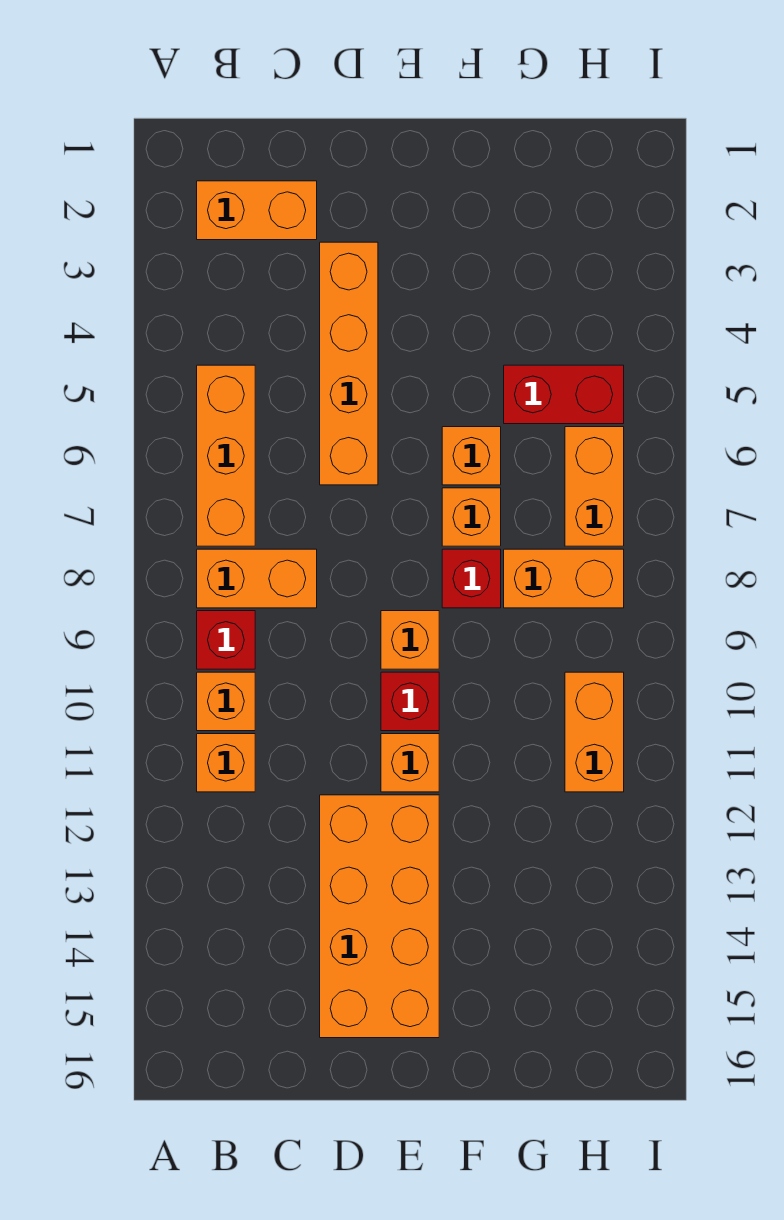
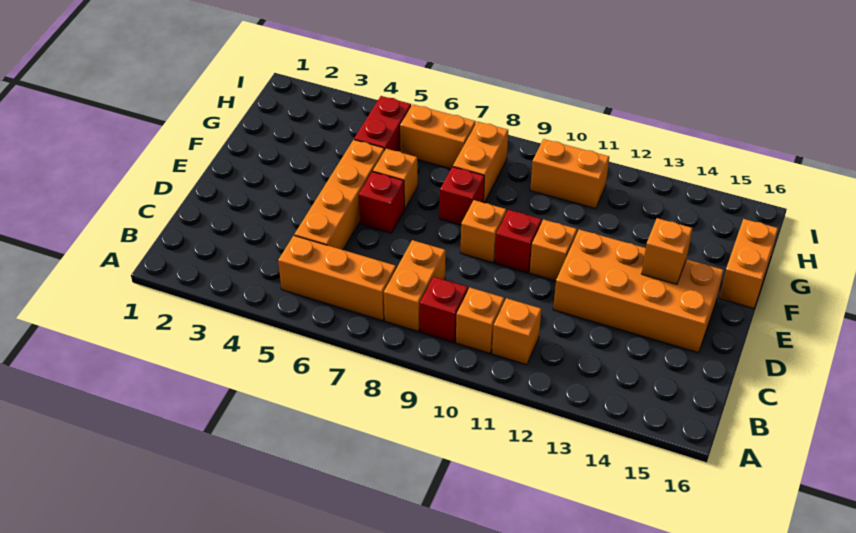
orange brick B2:C2 level 1 -> orange brick F16:G16 level 1
orange brick D3:D6 level 1 -> orange brick C5:F5 level 1
none -> red brick E6 level 1
orange brick F7 level 1 -> orange brick E14 level 2

